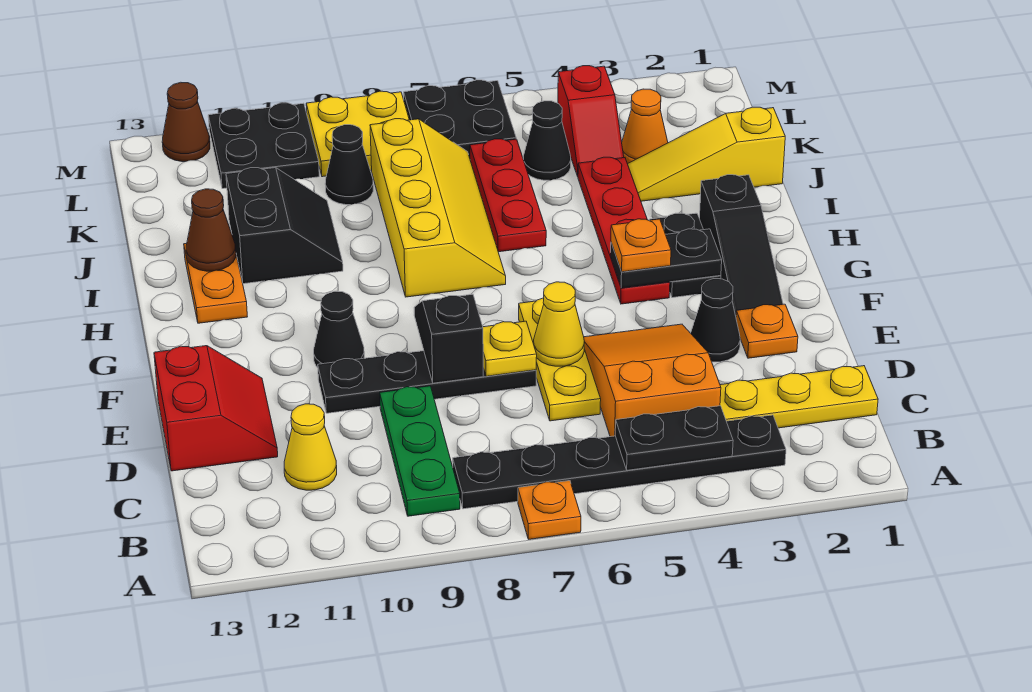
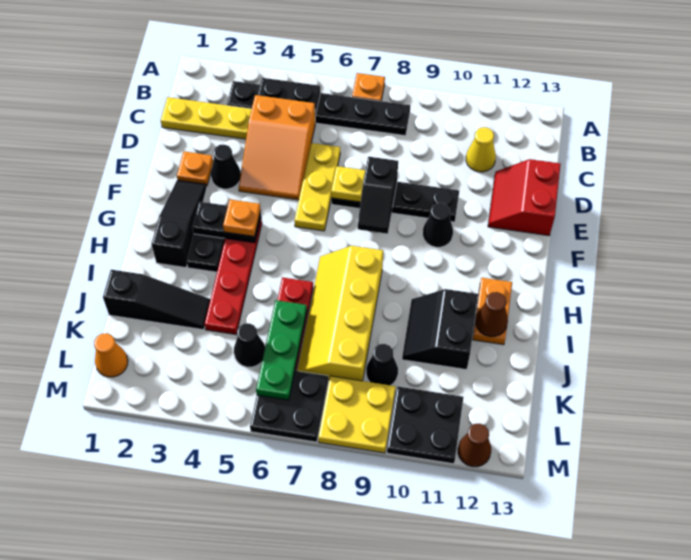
green plate B9:D9 level 1 -> green plate J6:L6 level 2
yellow cone E6 level 2 -> none
yellow slope J1:J3 level 1 top 1 -> black slope J1:J3 level 1 top 1
orange cone K3 level 1 -> orange cone L1 level 1
red slope K4:L4 level 1 top L -> none

